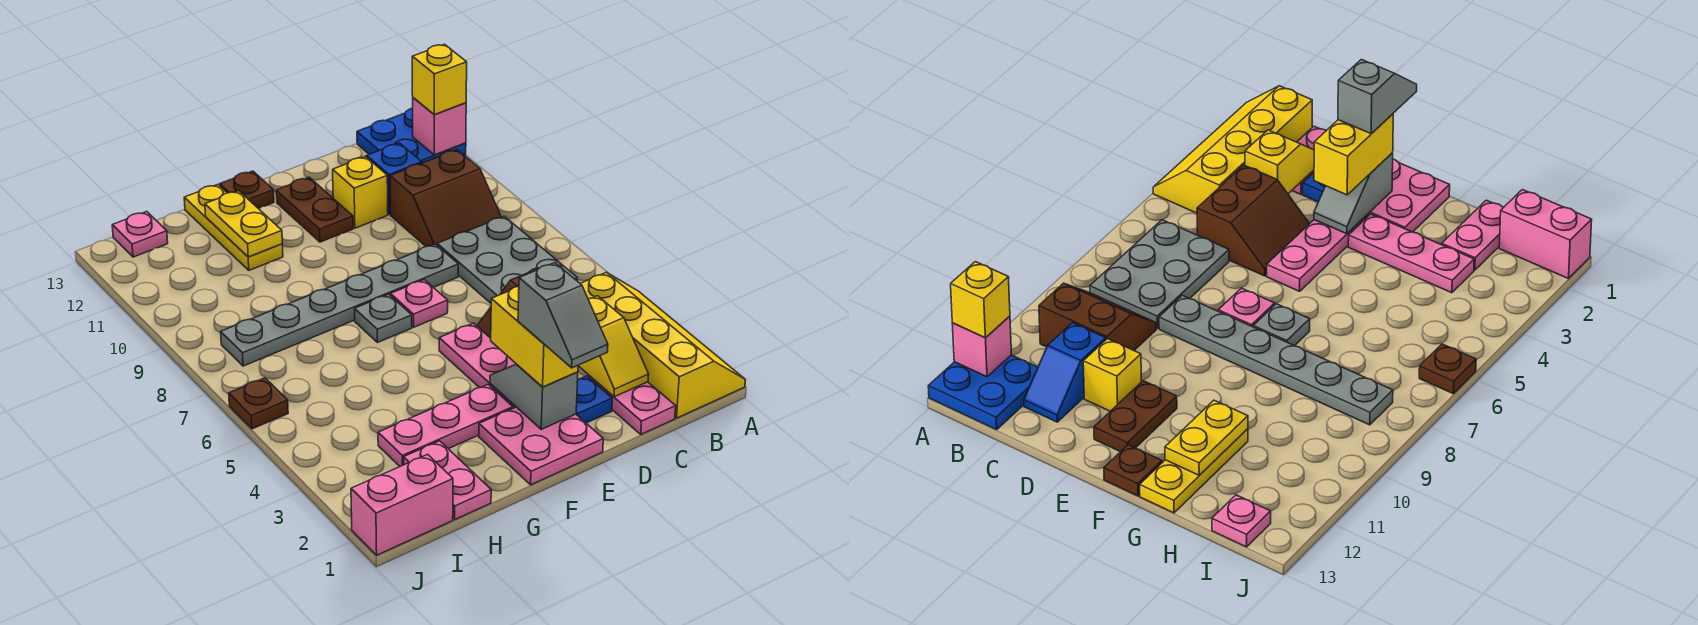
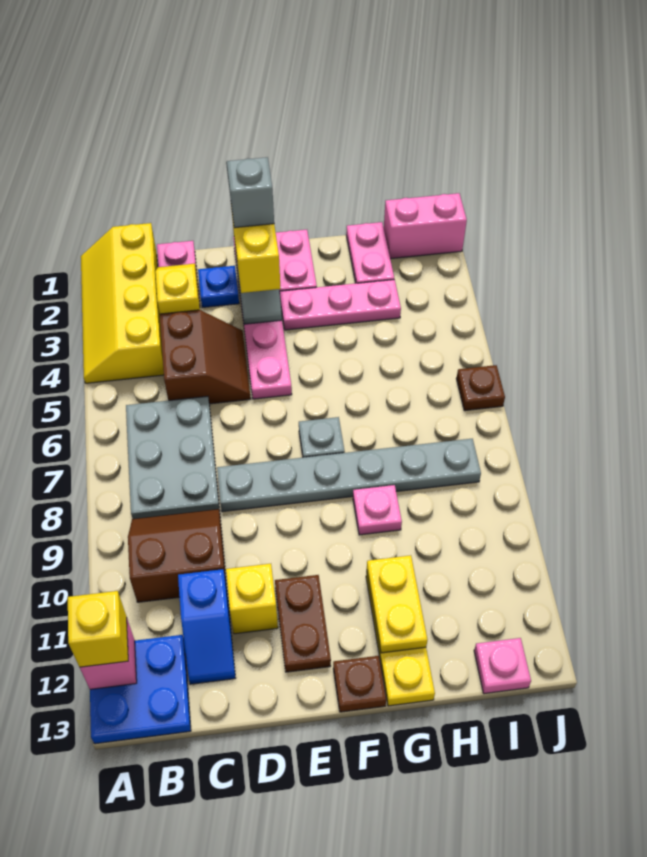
pink plate E7 level 1 -> pink plate G9 level 1

